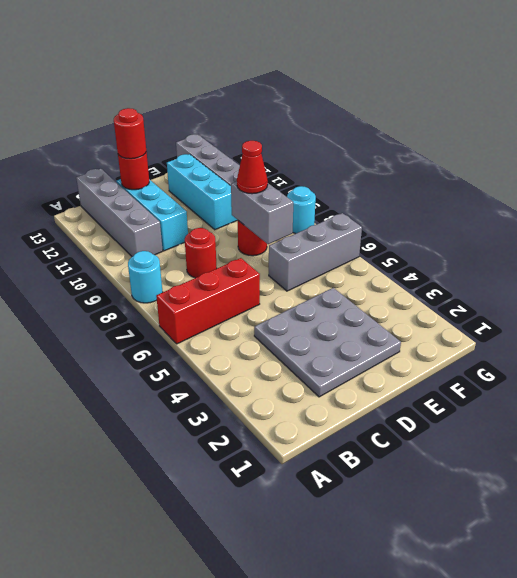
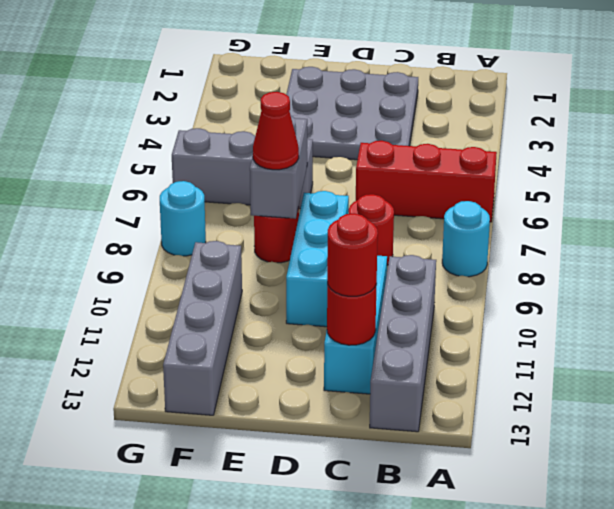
cyan brick E10:E12 level 1 -> cyan brick D8:D10 level 1

